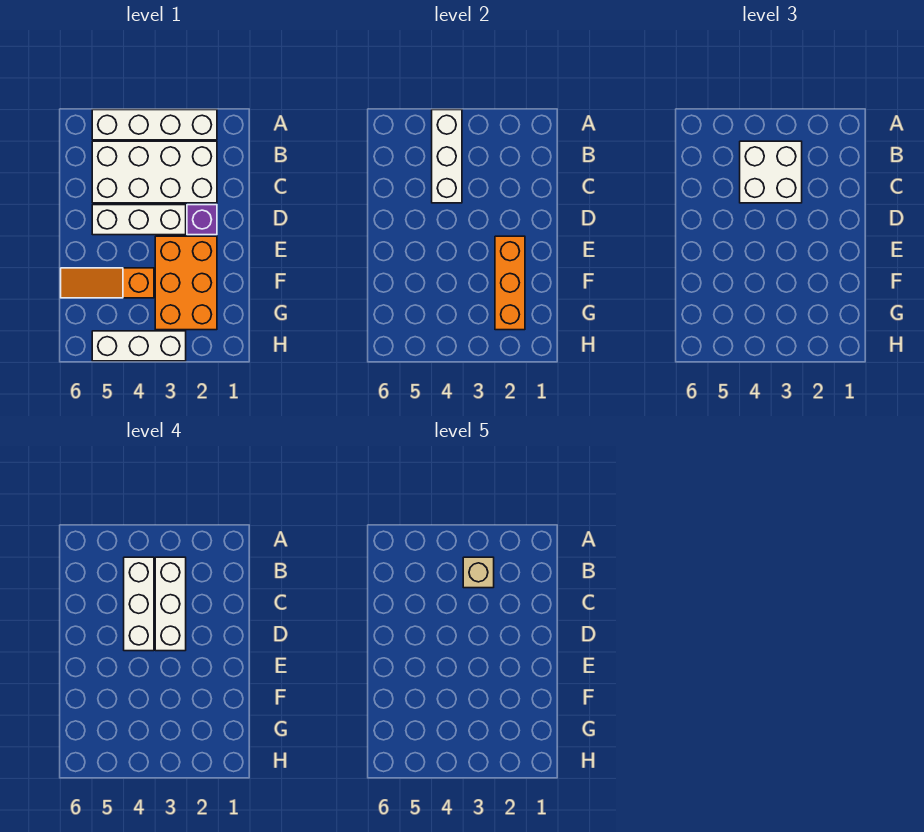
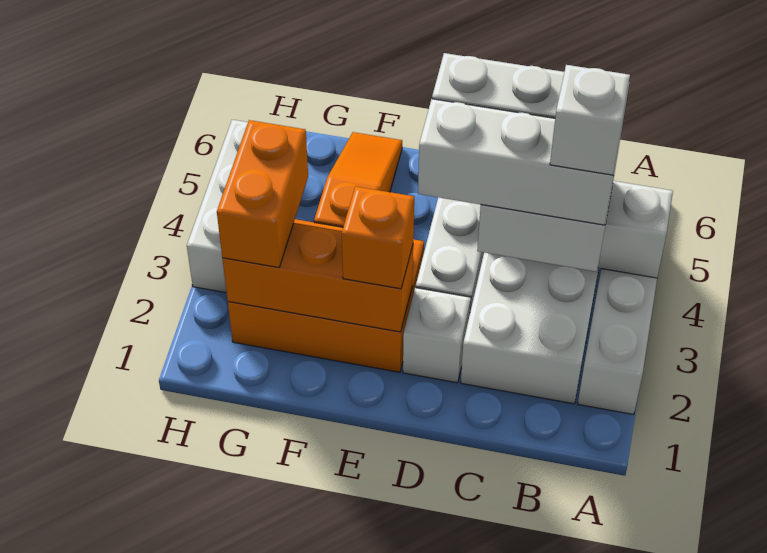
tan brick B3 level 5 -> white brick B3 level 5
purple brick D2 level 1 -> white brick D2 level 1
none -> orange brick E2 level 3
none -> orange brick G2:G3 level 3

